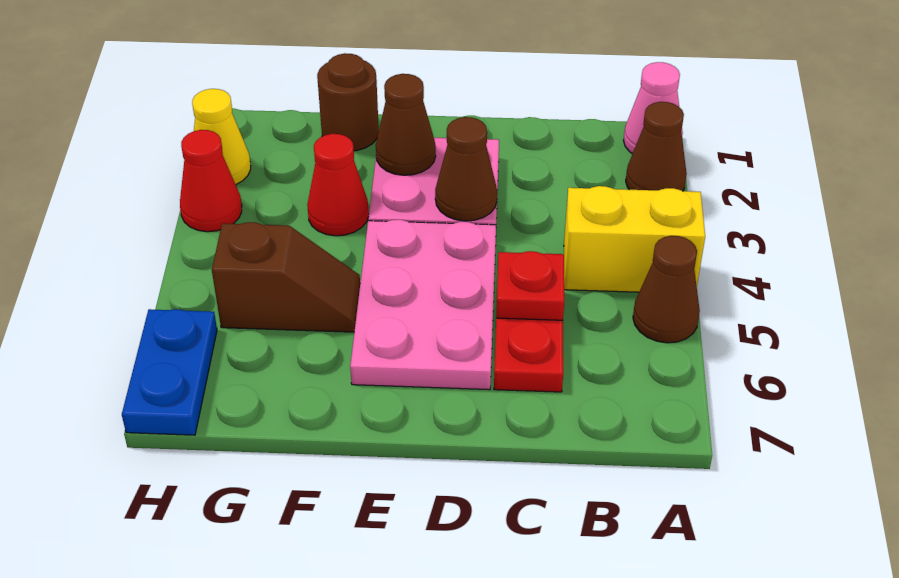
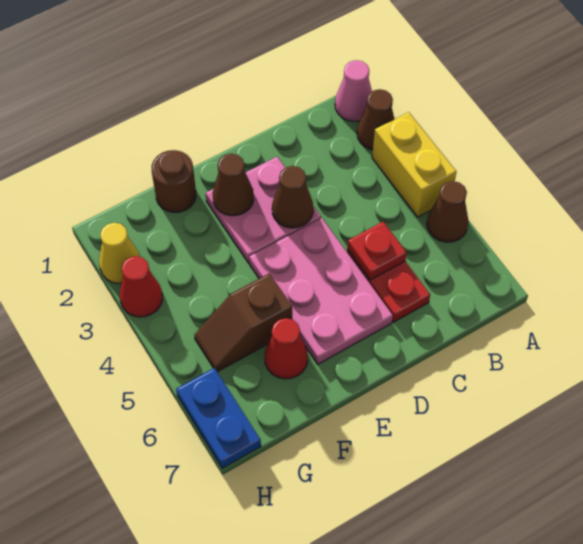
yellow brick A4:B4 level 1 -> yellow brick A3:A4 level 1
red cone F3 level 1 -> red cone F6 level 1
brown slope F5:G5 level 1 top G -> brown slope F5:G5 level 1 top F

